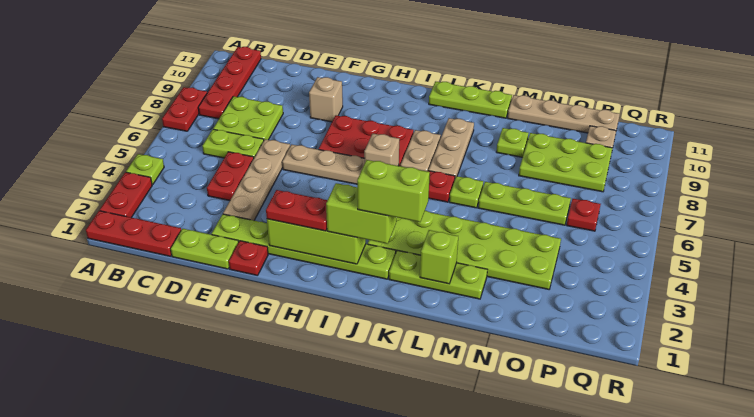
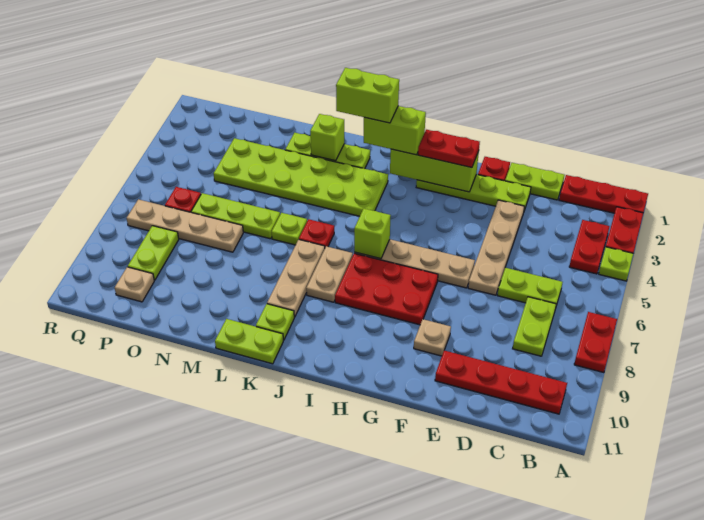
red plate B8:B11 level 1 -> red plate B10:E10 level 1
lime plate C7:D8 level 1 -> lime plate C7:C8 level 1
red plate D4:D5 level 1 -> red plate B3:B4 level 1
lime plate E2:J2 level 1 -> lime plate E2:H2 level 1
tan brick F9 level 1 -> tan plate F9 level 1
tan brick I6 level 2 -> lime brick I6 level 2
lime plate J11:L11 level 1 -> lime plate K11:L11 level 1
lime plate M9 level 1 -> lime plate K10 level 1
tan plate M11:P11 level 1 -> tan plate N7:Q7 level 1
lime plate N8:P9 level 1 -> lime plate P8:P9 level 1

